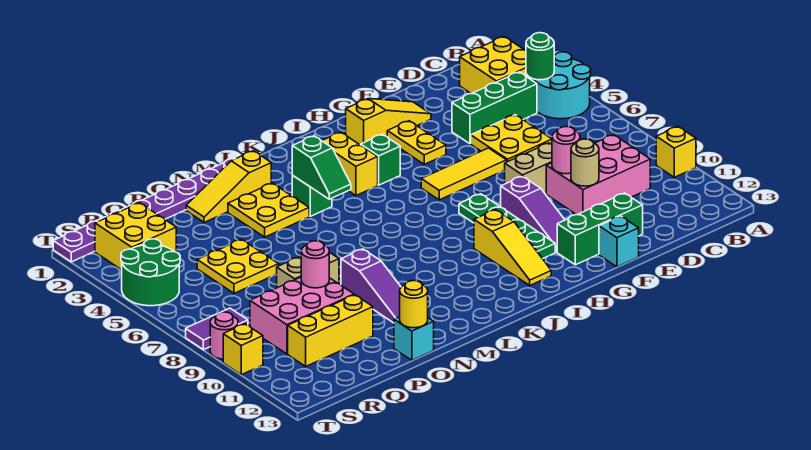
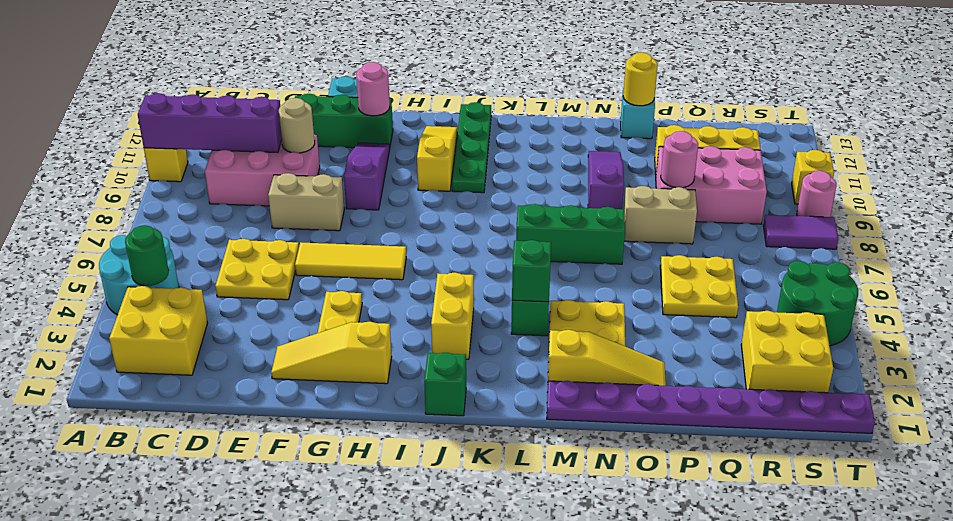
none -> purple brick A10:D10 level 2
green brick C4:E4 level 1 -> green brick L7:N7 level 1
pink round brick E9 level 2 -> pink round brick G12 level 2
green plate H8:H11 level 1 -> green plate J10:J13 level 1
green brick I4 level 1 -> green brick J1 level 1

